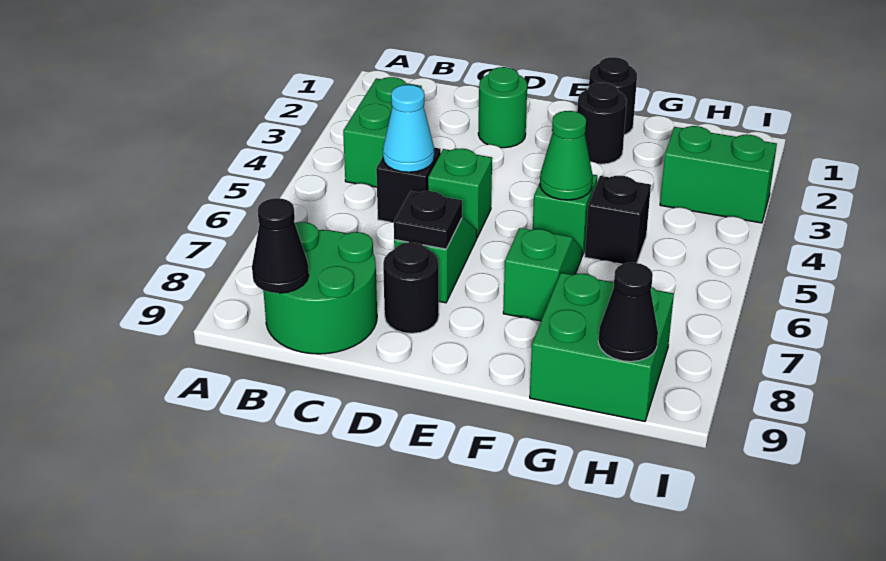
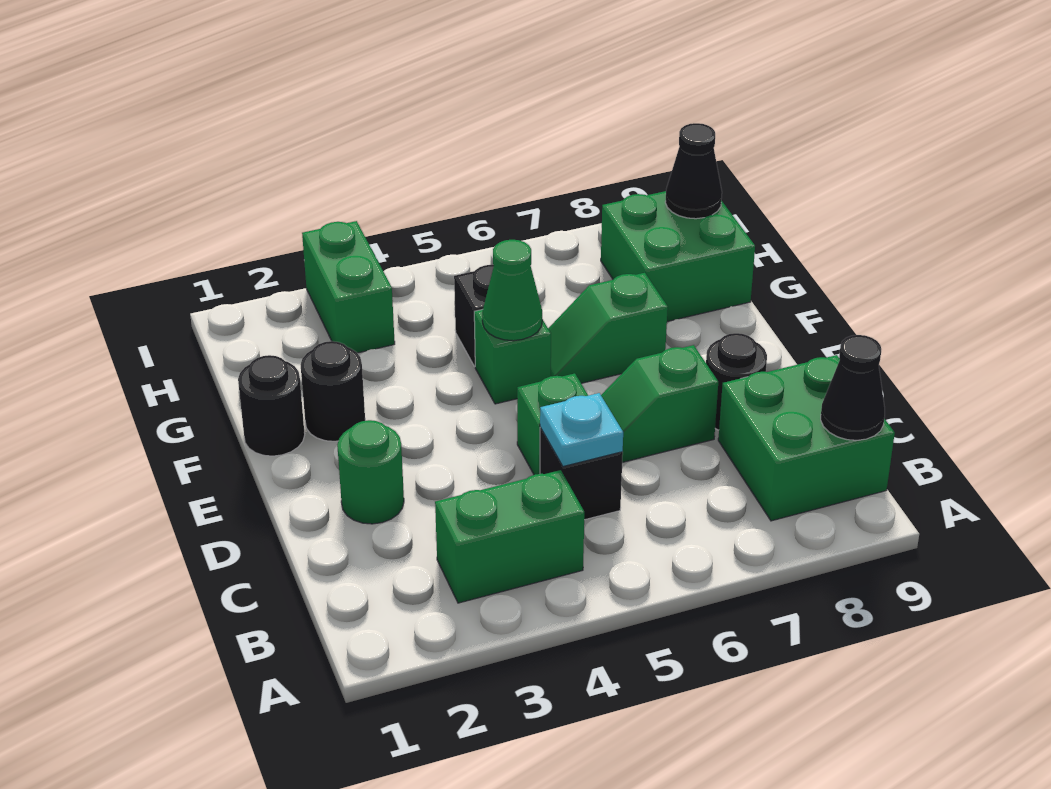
green round brick B8:C9 level 1 -> green brick B8:C9 level 1
cyan cone C5 level 2 -> cyan plate C5 level 2
black plate D7 level 2 -> none

